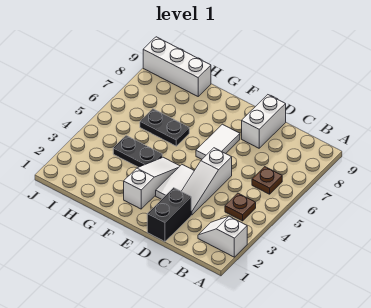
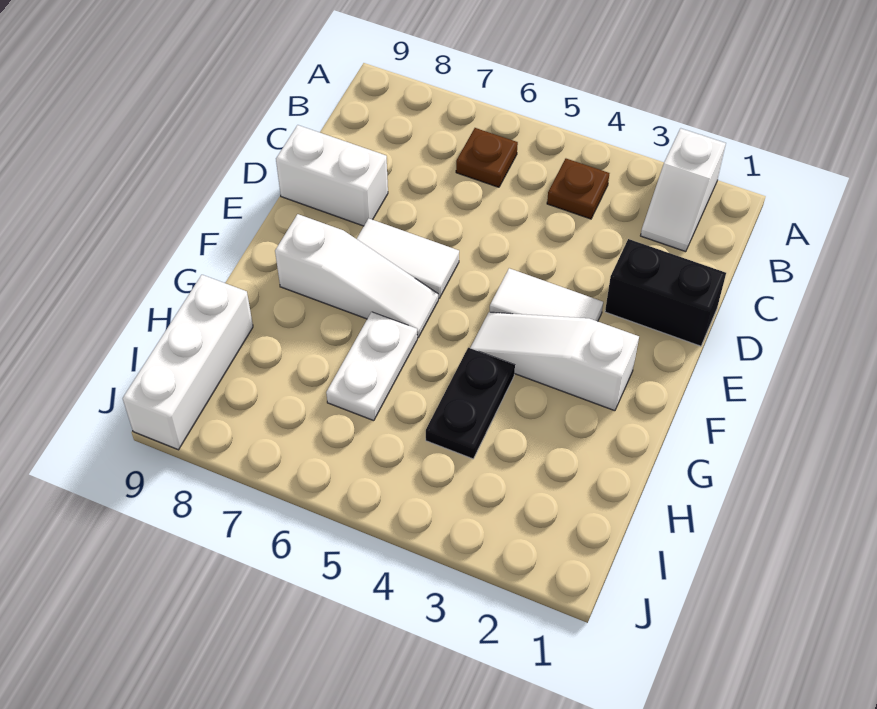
white slope D3:D5 level 1 top 5 -> white slope F6:F8 level 1 top 8
black plate G6:H6 level 1 -> white plate G6:H6 level 1

